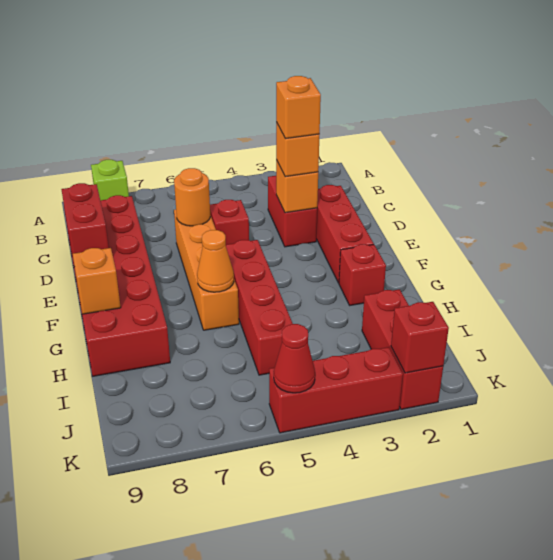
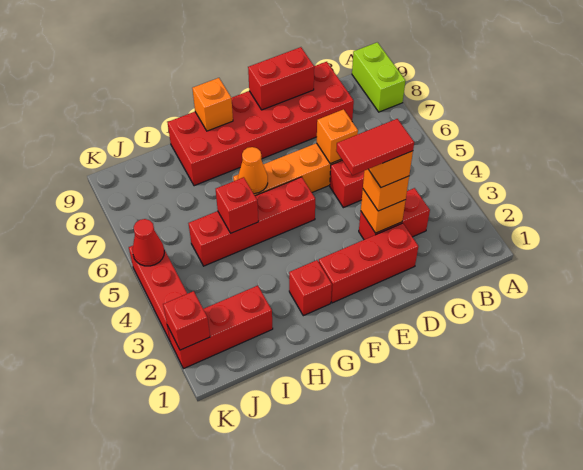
lime brick A8 level 1 -> lime brick A8:A9 level 1
none -> red tile D3:E3 level 5
orange round brick D6 level 2 -> orange brick D6 level 2
none -> red brick H5 level 2

